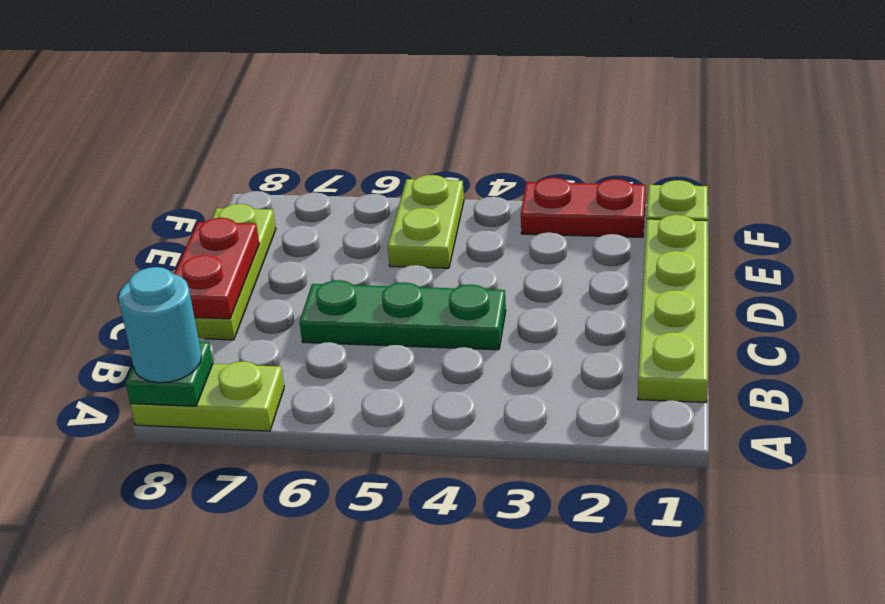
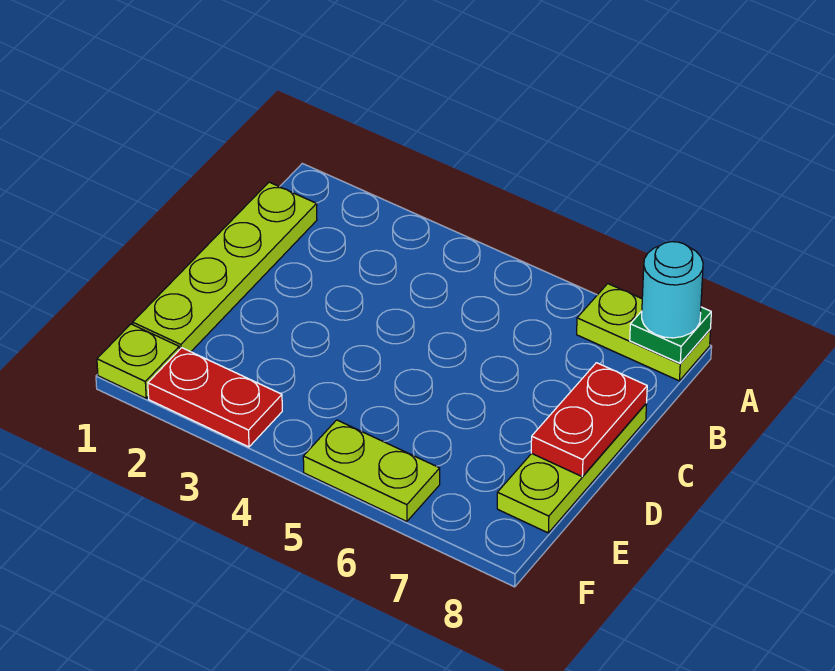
green plate C4:C6 level 1 -> none
lime plate E5:F5 level 1 -> lime plate F5:F6 level 1

